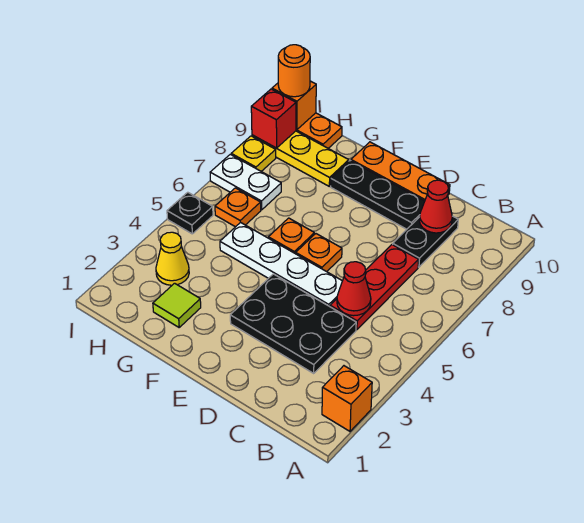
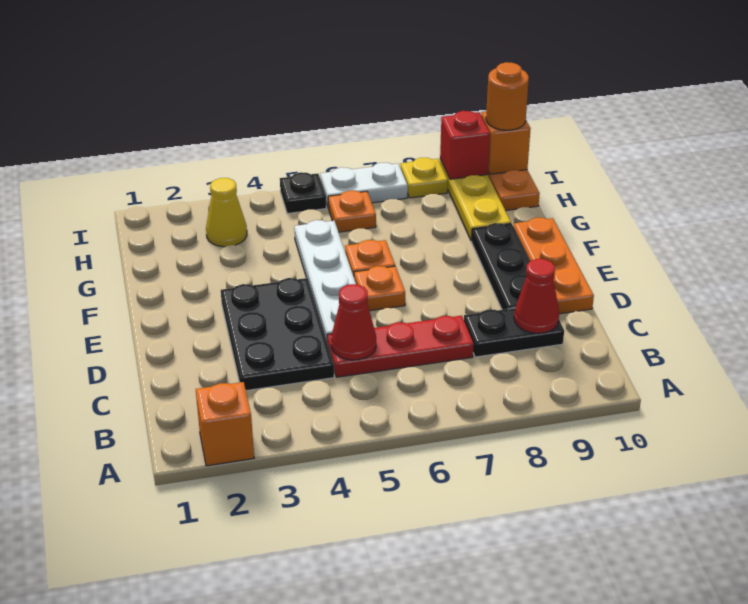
lime tile G2 level 1 -> none
white plate H7:I7 level 1 -> white plate I6:I7 level 1

